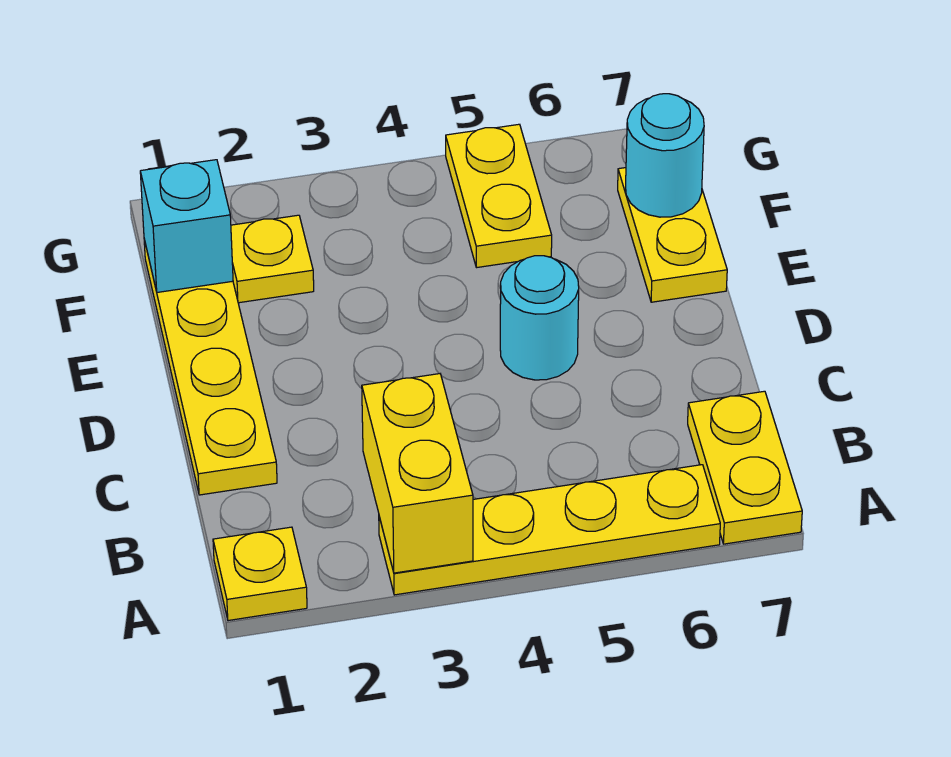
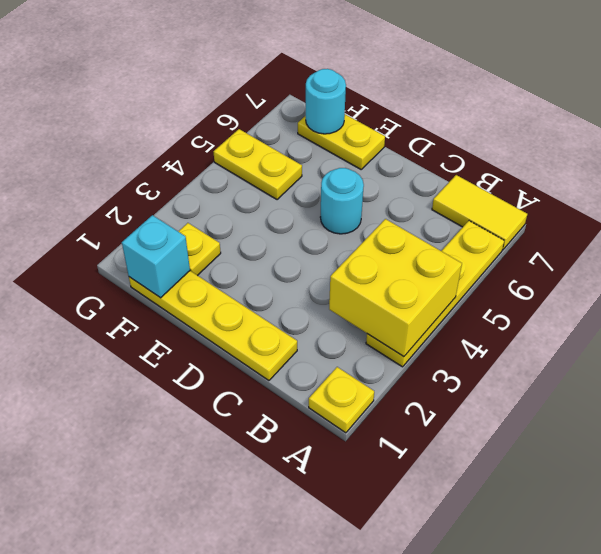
yellow brick A3:B3 level 2 -> yellow brick A3:B4 level 2
yellow plate A7:B7 level 1 -> yellow tile A7:B7 level 1

